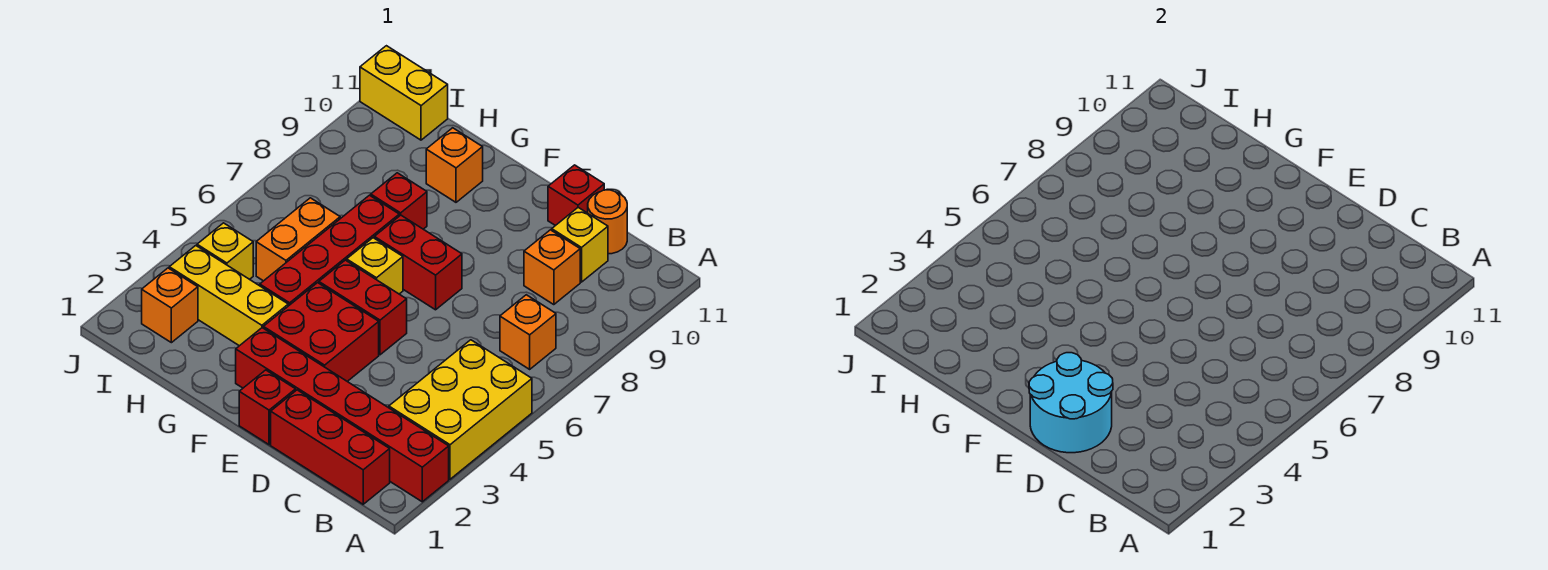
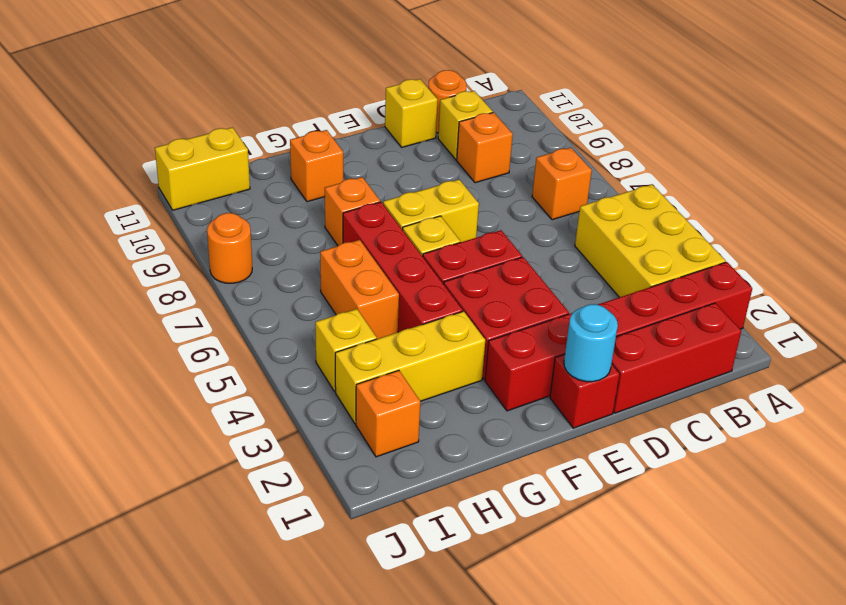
cyan round brick D1:E2 level 2 -> cyan round brick E1 level 2
red brick D11 level 1 -> yellow brick D11 level 1
red brick E7:F7 level 1 -> yellow brick E7:F7 level 1
red brick G8 level 1 -> orange brick G8 level 1
none -> orange round brick J8 level 1

